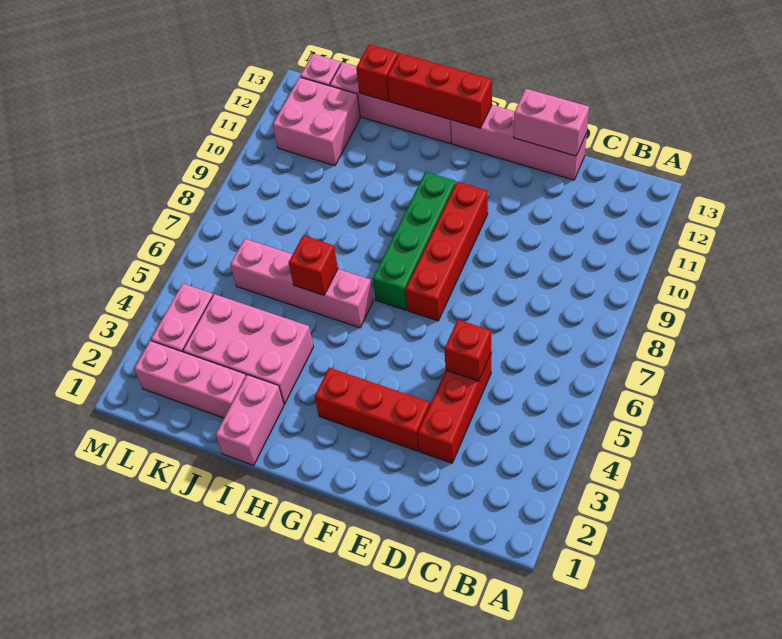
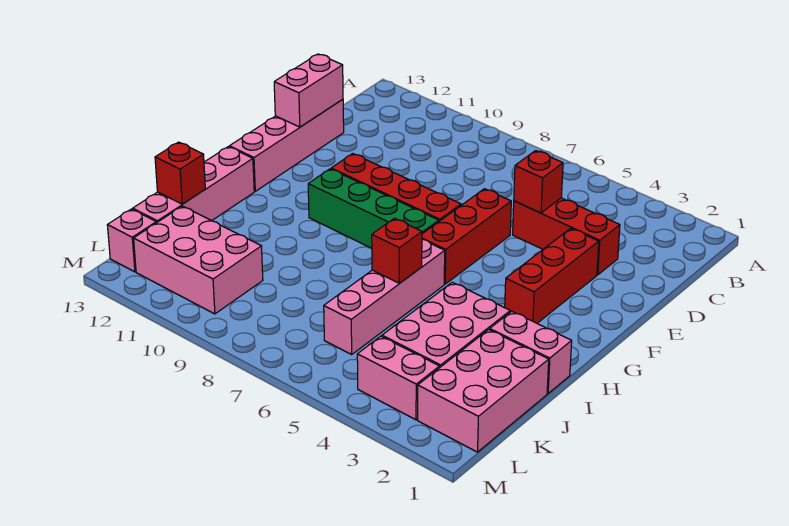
red brick G13:I13 level 2 -> red brick E6:G6 level 1
pink brick J2:L2 level 1 -> pink brick J1:L2 level 1
pink brick K11:L12 level 1 -> pink brick K10:L12 level 1

